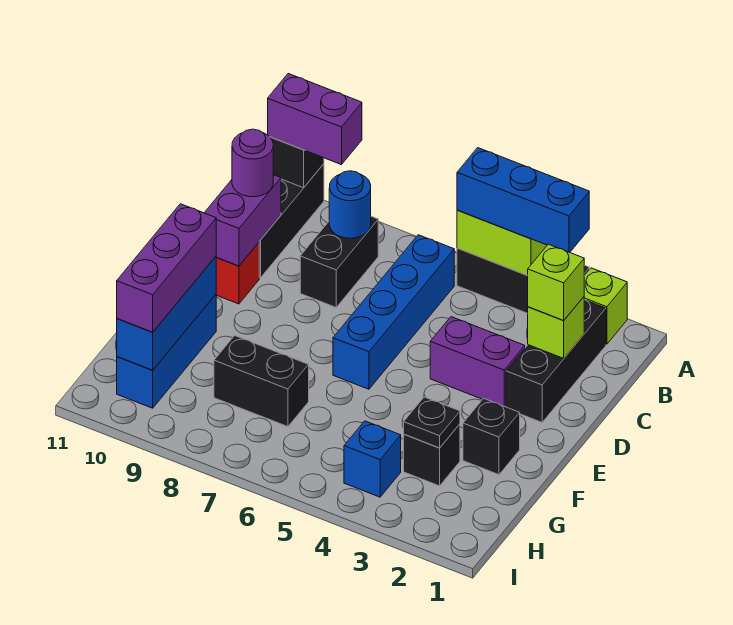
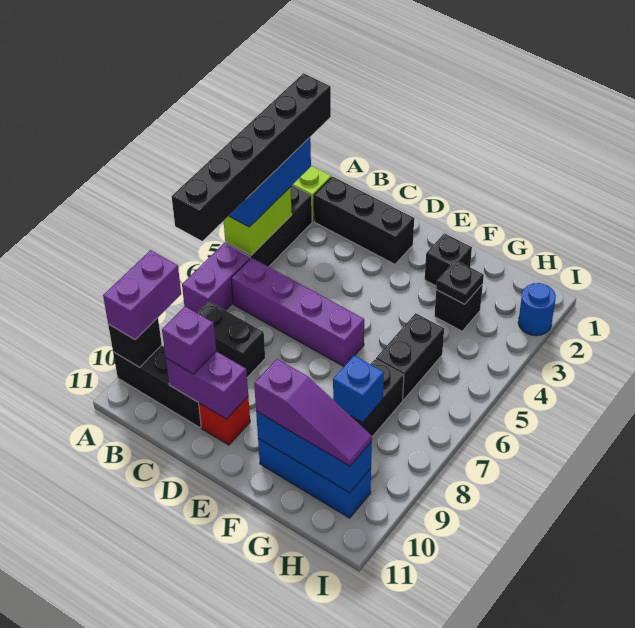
none -> black brick A2:A7 level 4
blue brick B6:E6 level 1 -> purple brick B6:E6 level 1
blue round brick B8 level 2 -> blue round brick I2 level 1
lime brick C2 level 2 -> none
lime brick C2 level 3 -> none
purple round brick C10 level 3 -> purple brick C10 level 3
purple brick D3:D4 level 1 -> purple brick A6:A7 level 1
purple brick F10:H10 level 3 -> purple slope F10:H10 level 3 top F
none -> black brick G5:G6 level 1
blue brick H4 level 1 -> blue brick G8 level 2

